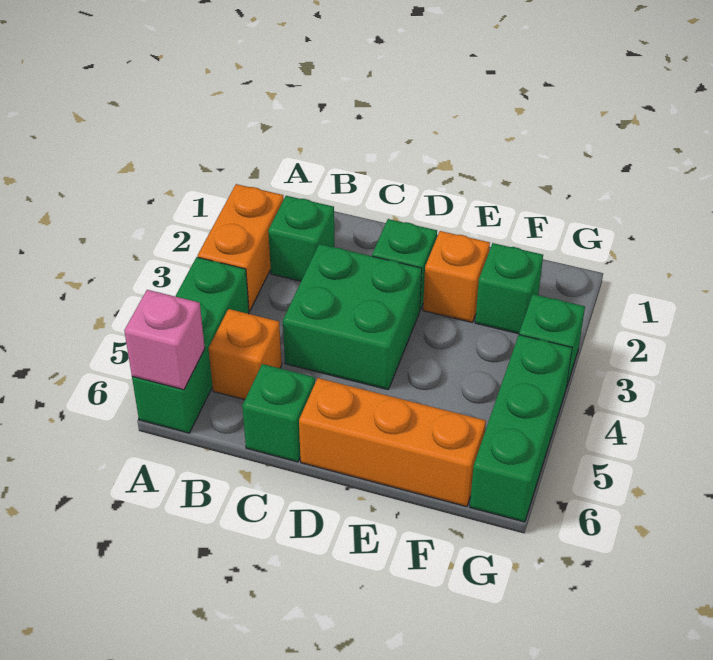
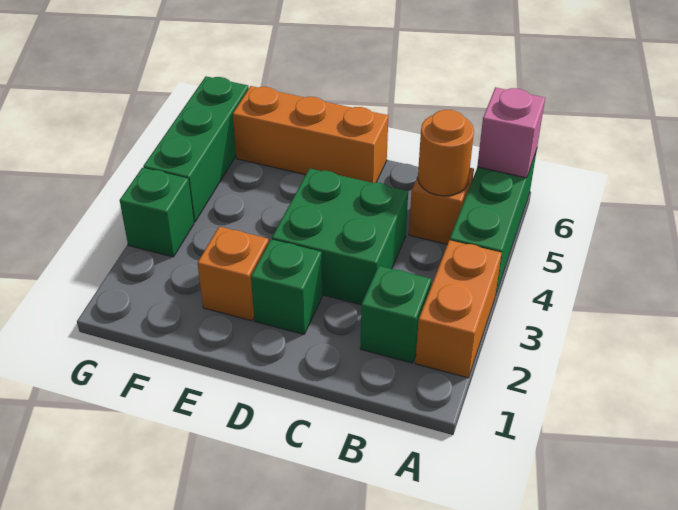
none -> orange round brick B5 level 2
green brick C6 level 1 -> none
green brick F2 level 1 -> none

